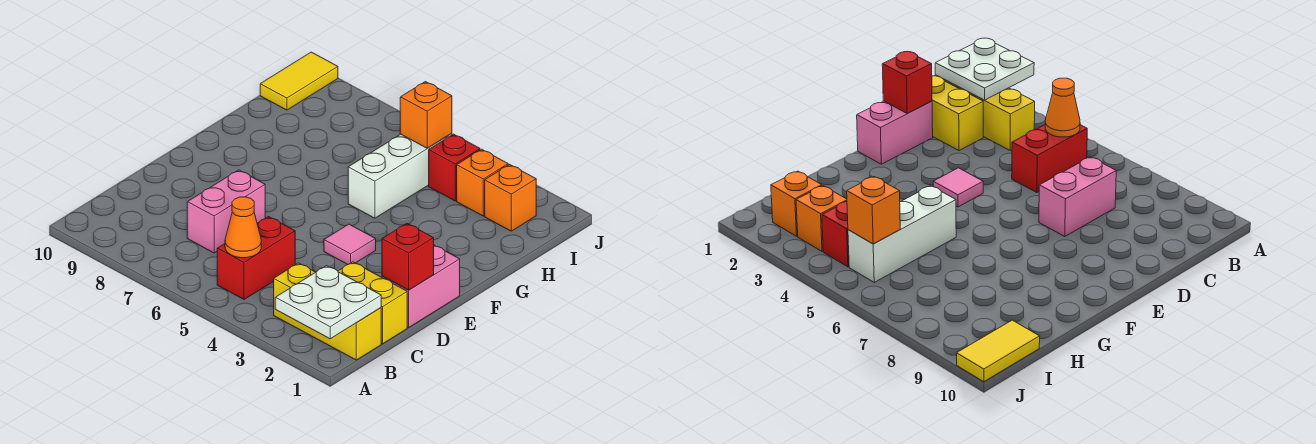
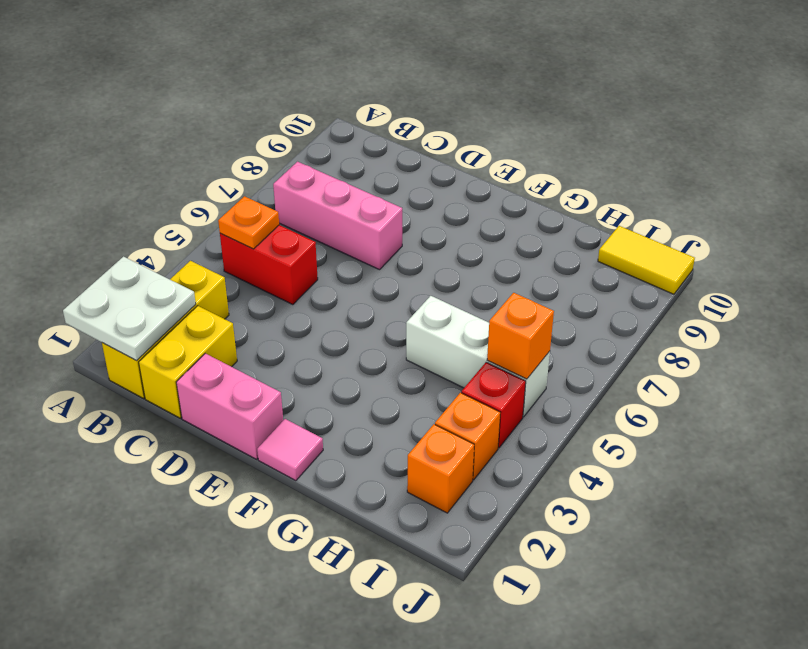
orange cone B5 level 2 -> orange plate B5 level 2
pink brick C7:D7 level 1 -> pink brick B7:D7 level 1
red brick D1 level 2 -> none
pink tile E4 level 1 -> pink tile F1 level 1

